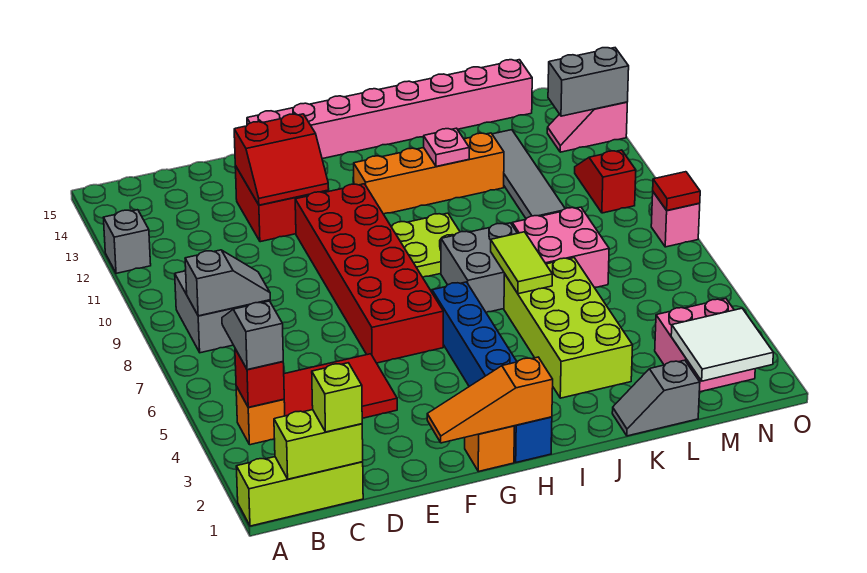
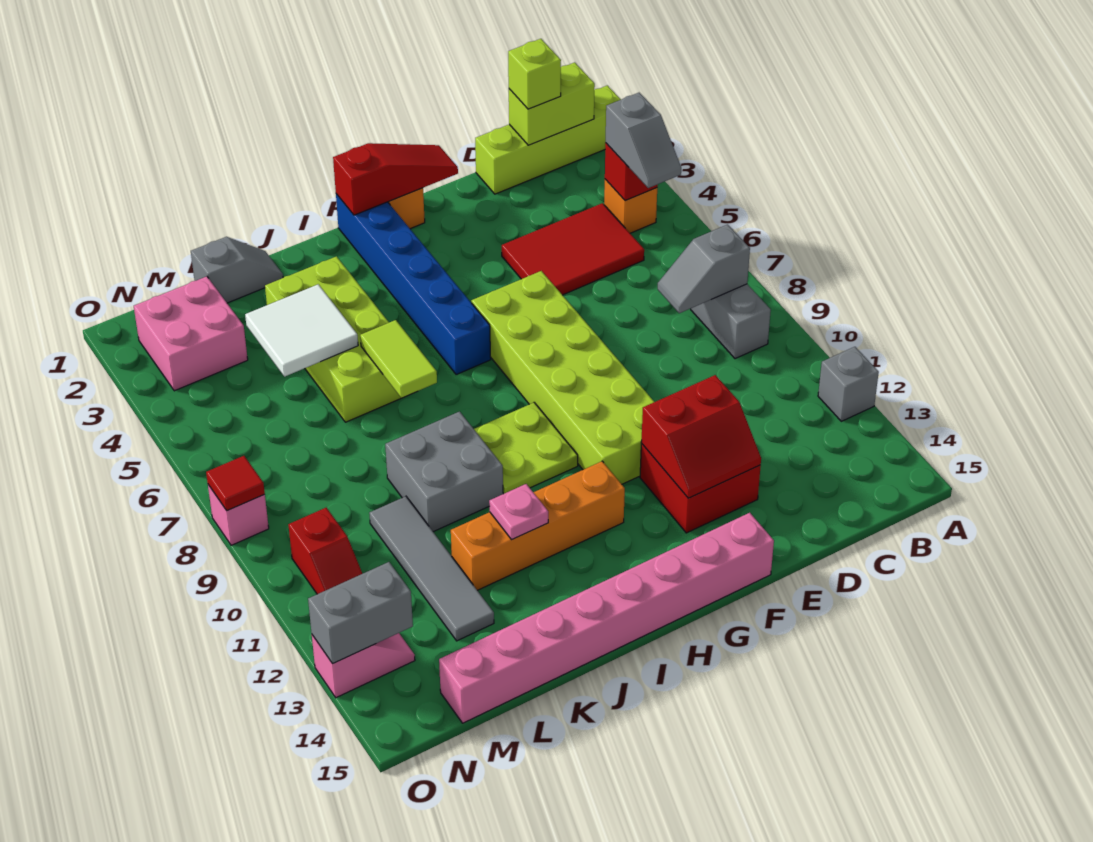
lime brick A1:C1 level 1 -> lime brick A1:D1 level 1
red slope E12:F13 level 2 top 13 -> red slope E12:F13 level 2 top 12
orange slope F1:H1 level 2 top H -> red slope F1:H1 level 2 top H
red brick F6:G11 level 1 -> lime brick F6:G11 level 1
grey brick I7:J8 level 1 -> grey brick J9:K10 level 1
pink brick K7:L8 level 1 -> none
white tile M1:N2 level 2 -> white tile K4:L5 level 2

